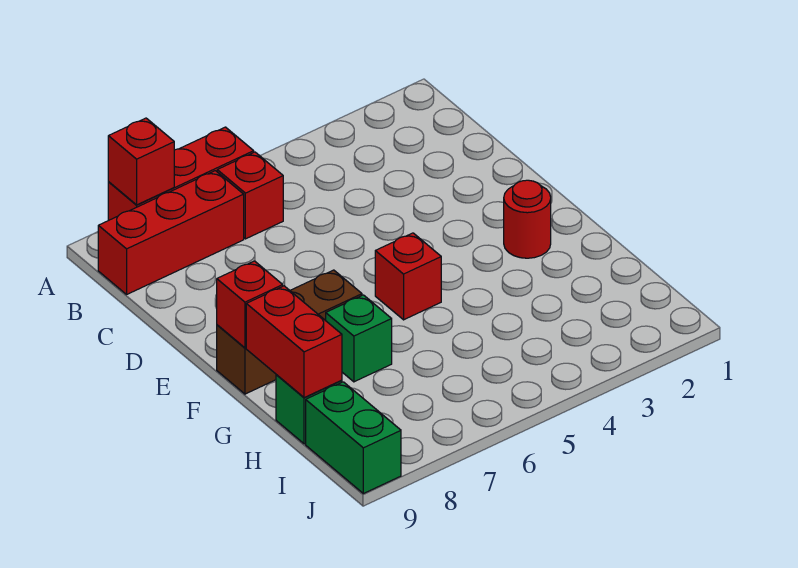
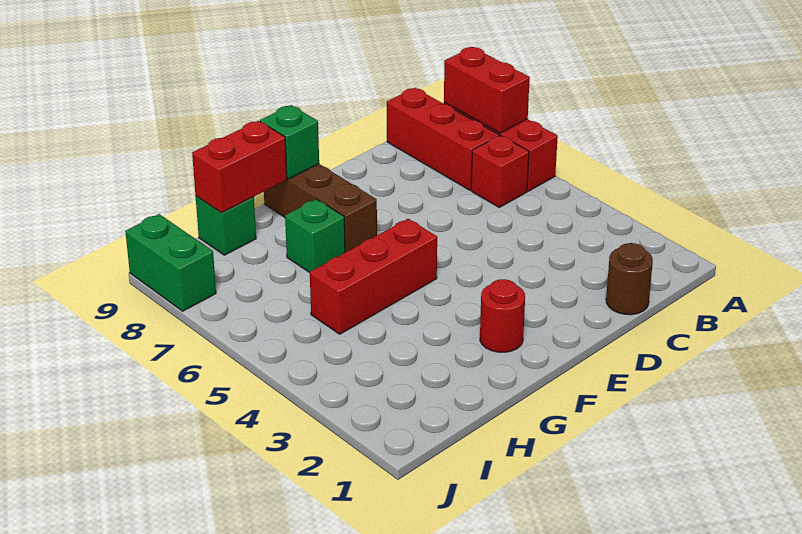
red brick A8 level 2 -> red brick A7:A8 level 2
none -> brown round brick C1 level 1
red brick F5 level 1 -> red brick F5:H5 level 1
red brick F9 level 2 -> green brick F9 level 2
green brick I9:J9 level 1 -> green brick J8:J9 level 1

